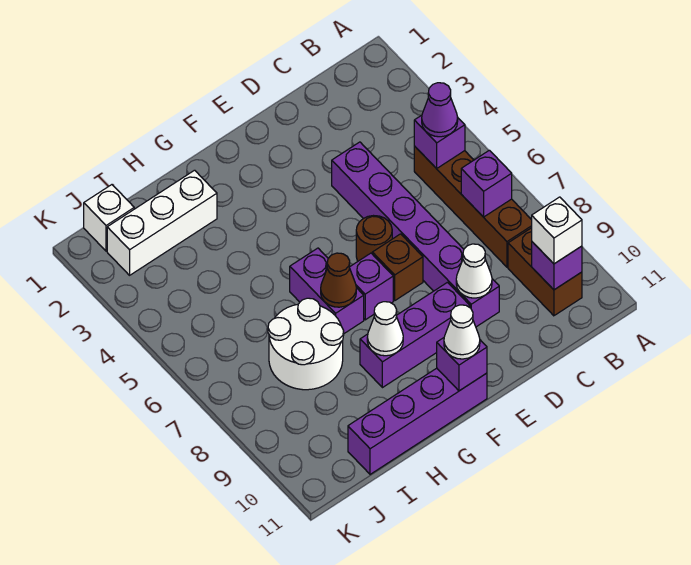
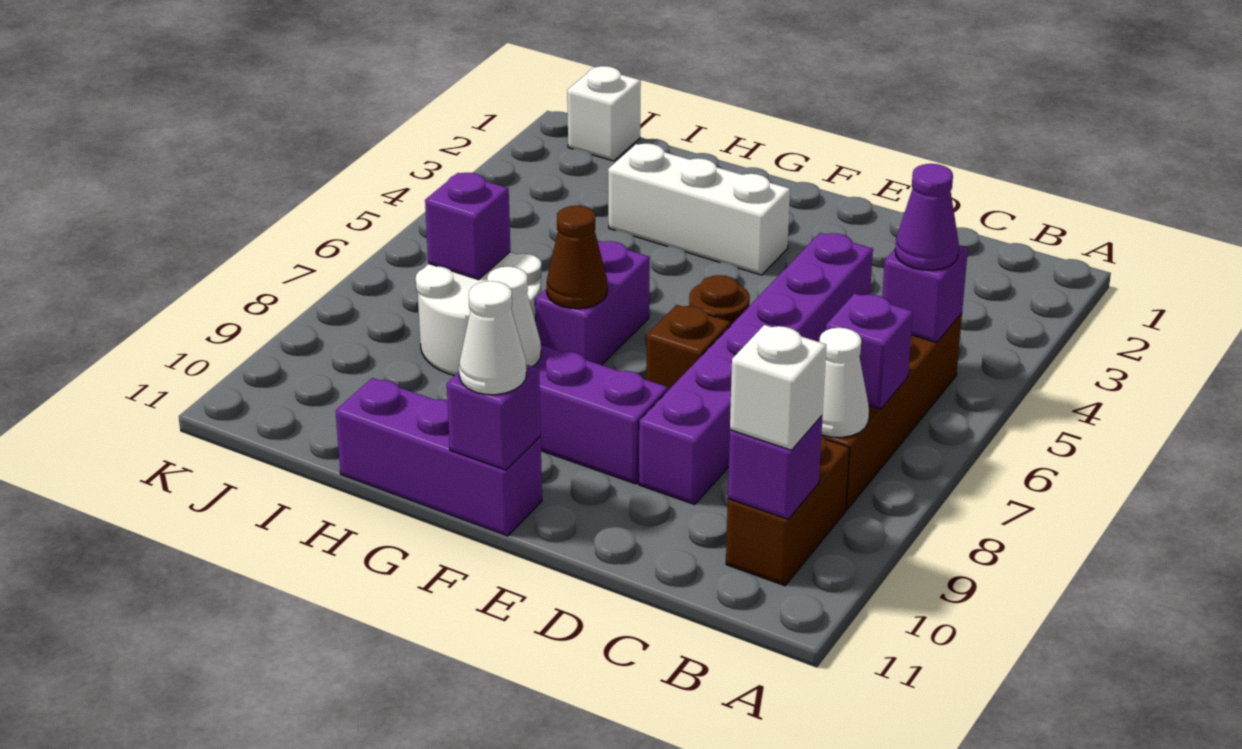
white cone D9 level 2 -> white cone B8 level 2
purple brick F7 level 1 -> purple brick I7 level 2
purple brick F11:I11 level 1 -> purple brick F11:H11 level 1
white brick H2:J2 level 1 -> white brick F3:H3 level 1

